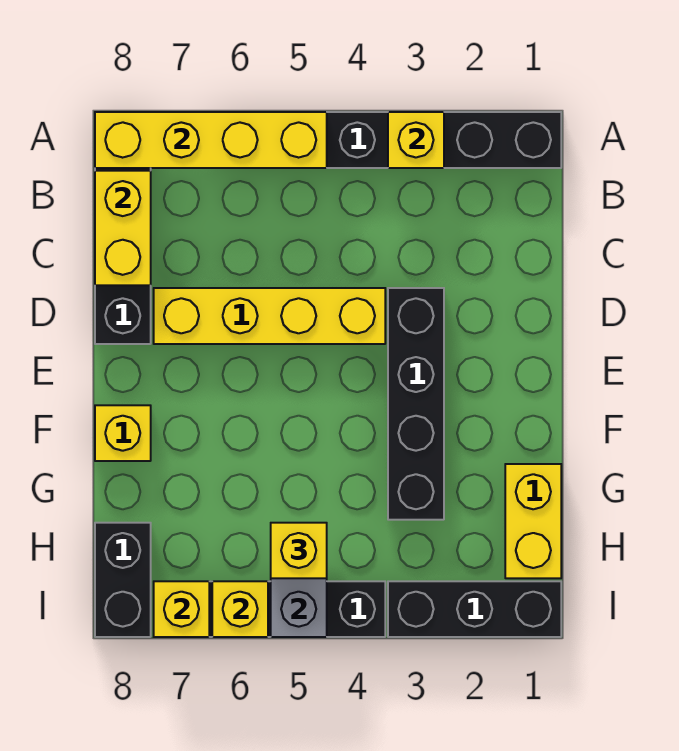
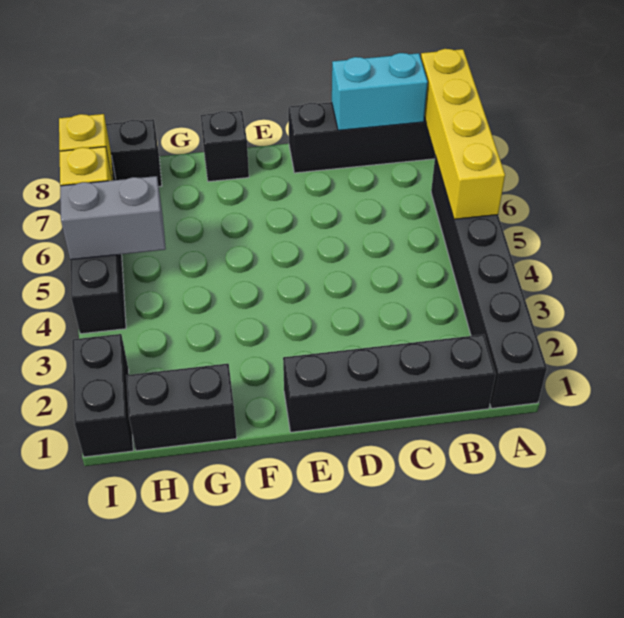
yellow brick A3 level 2 -> none
yellow brick B8:C8 level 2 -> cyan brick B8:C8 level 2
black brick D3:G3 level 1 -> black brick B1:E1 level 1
yellow brick D4:D7 level 1 -> none
yellow brick F8 level 1 -> black brick F8 level 1
yellow brick G1:H1 level 1 -> black brick G1:H1 level 1
yellow brick H5 level 3 -> none
black brick I1:I3 level 1 -> black brick I1:I2 level 1

